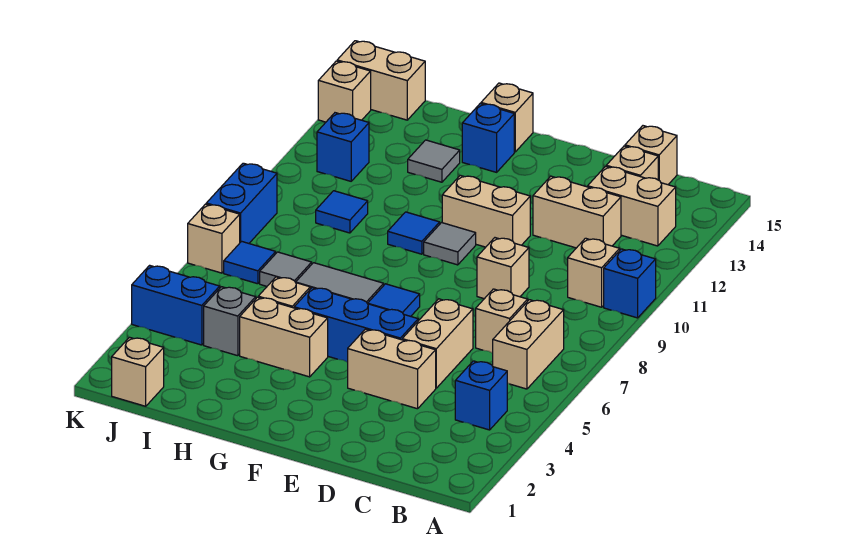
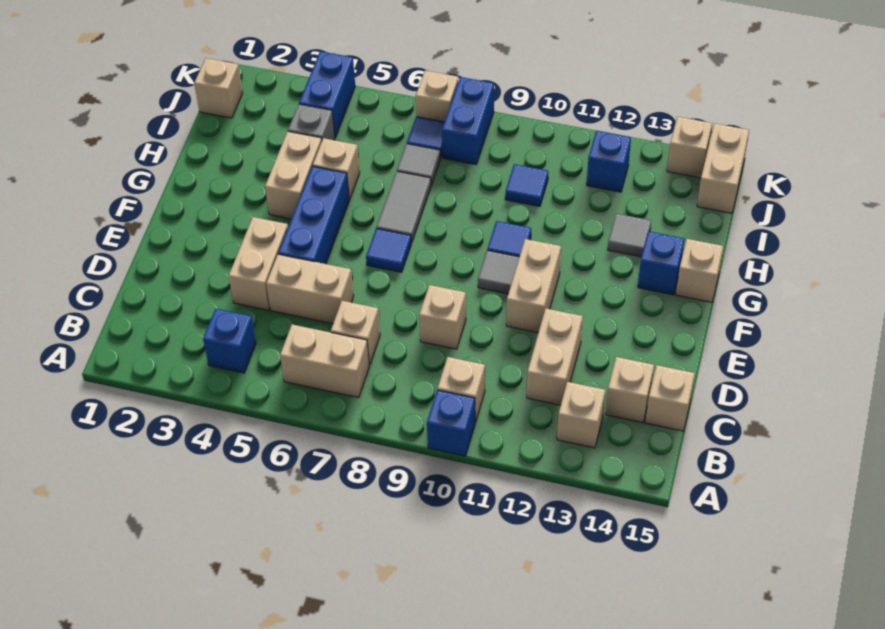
tan brick B13:C13 level 1 -> tan brick B13 level 1
blue brick K8:K9 level 1 -> blue brick J8:K8 level 1

